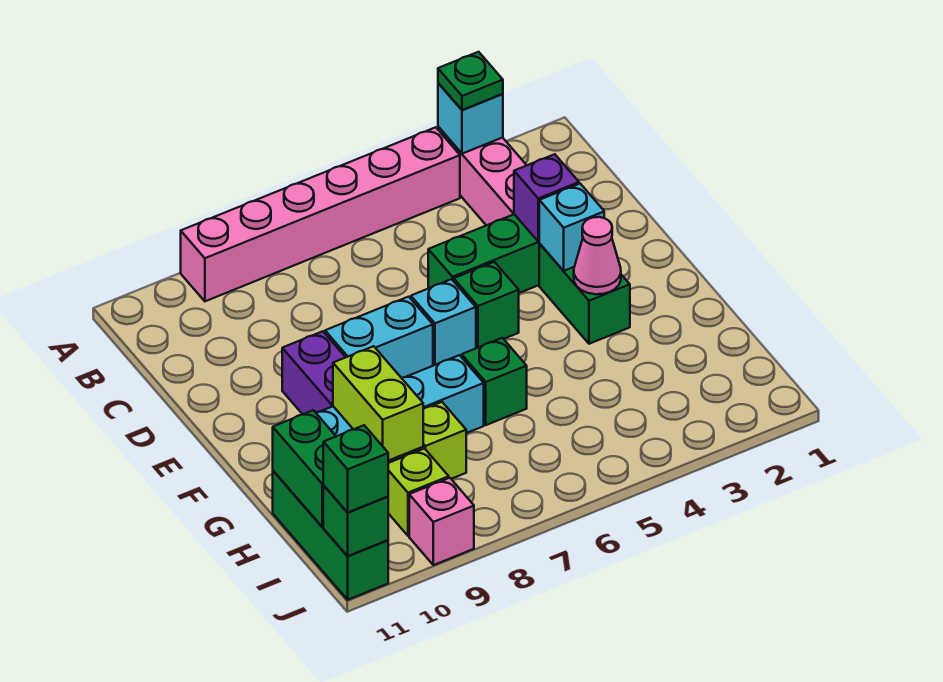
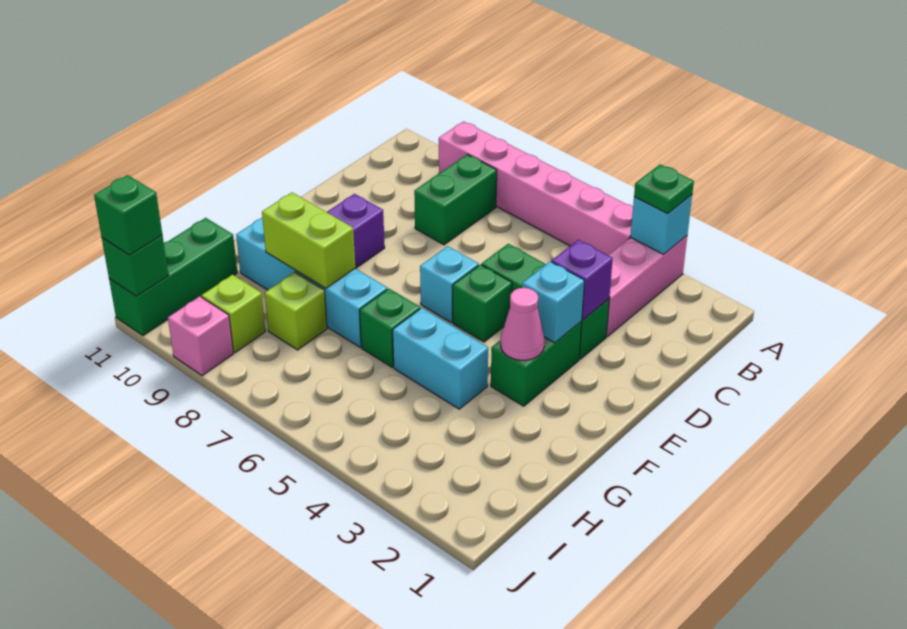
cyan brick E7:E8 level 1 -> cyan brick G4:G5 level 1
lime brick G9:H9 level 2 -> lime brick G8:G9 level 2
green brick H11:I11 level 2 -> green brick B8:C8 level 1

